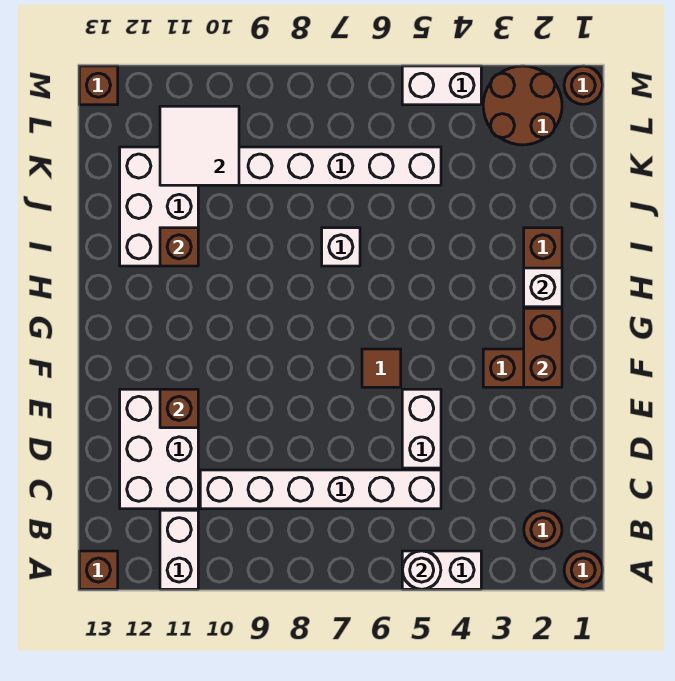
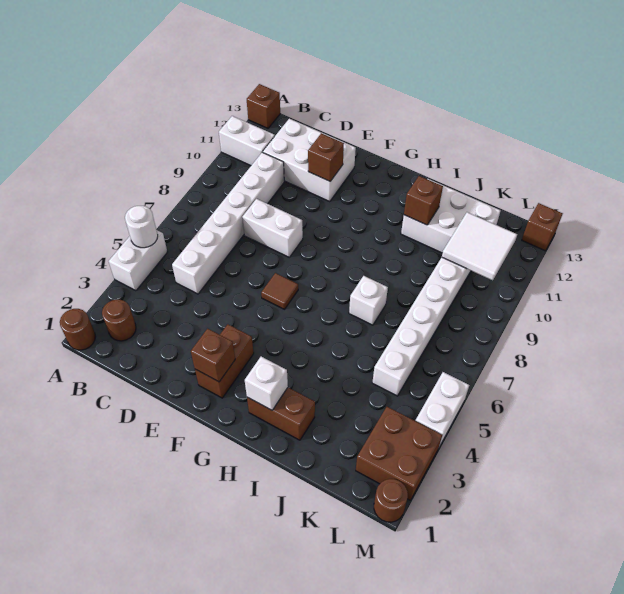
white brick D5:E5 level 1 -> white brick D8:E8 level 1
brown brick F2:G2 level 2 -> brown brick F2 level 2
brown round brick L2:M3 level 1 -> brown brick L2:M3 level 1

